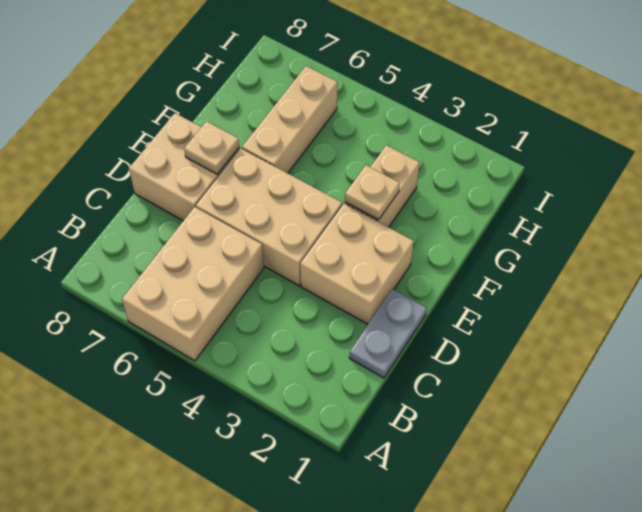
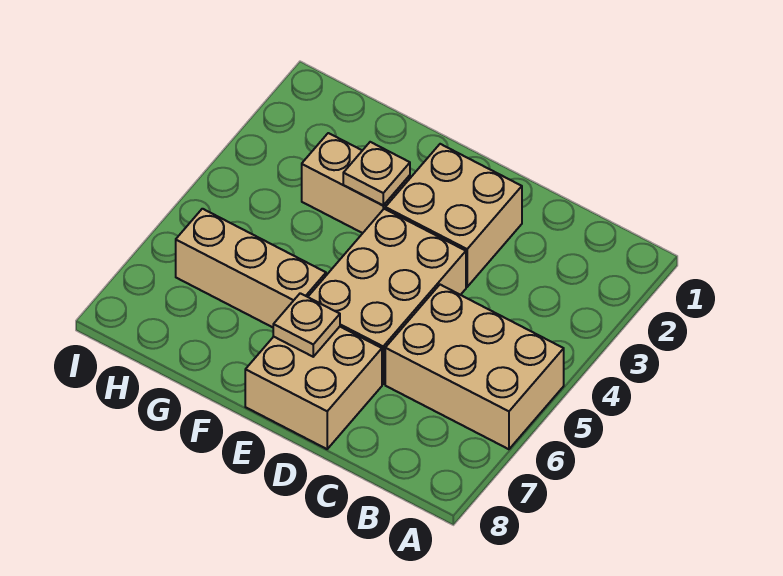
grey plate C1:D1 level 1 -> none

